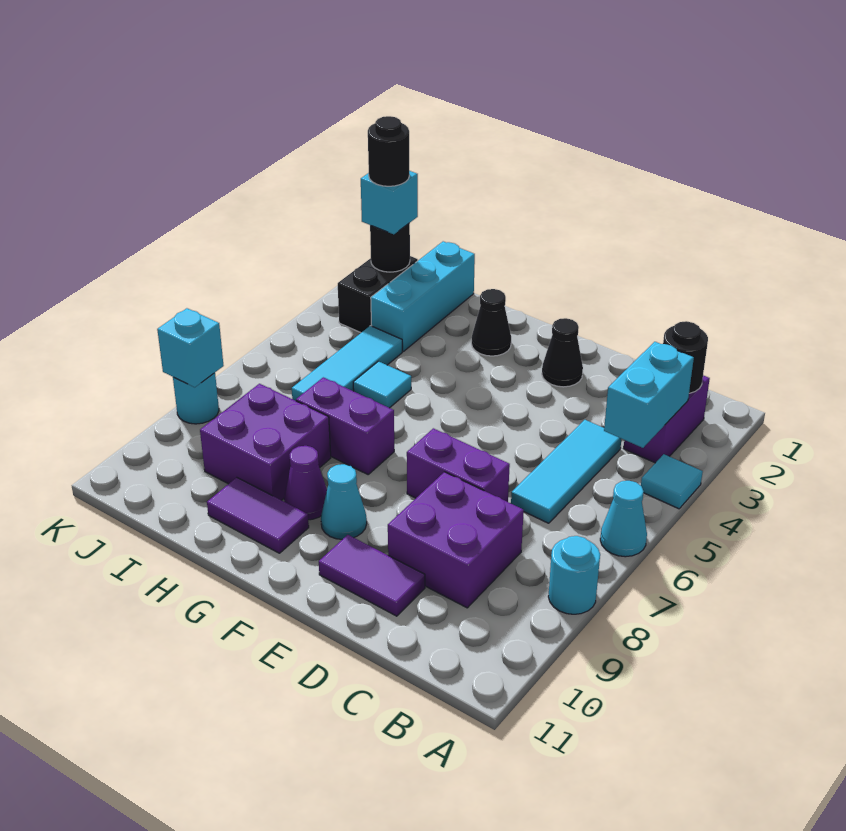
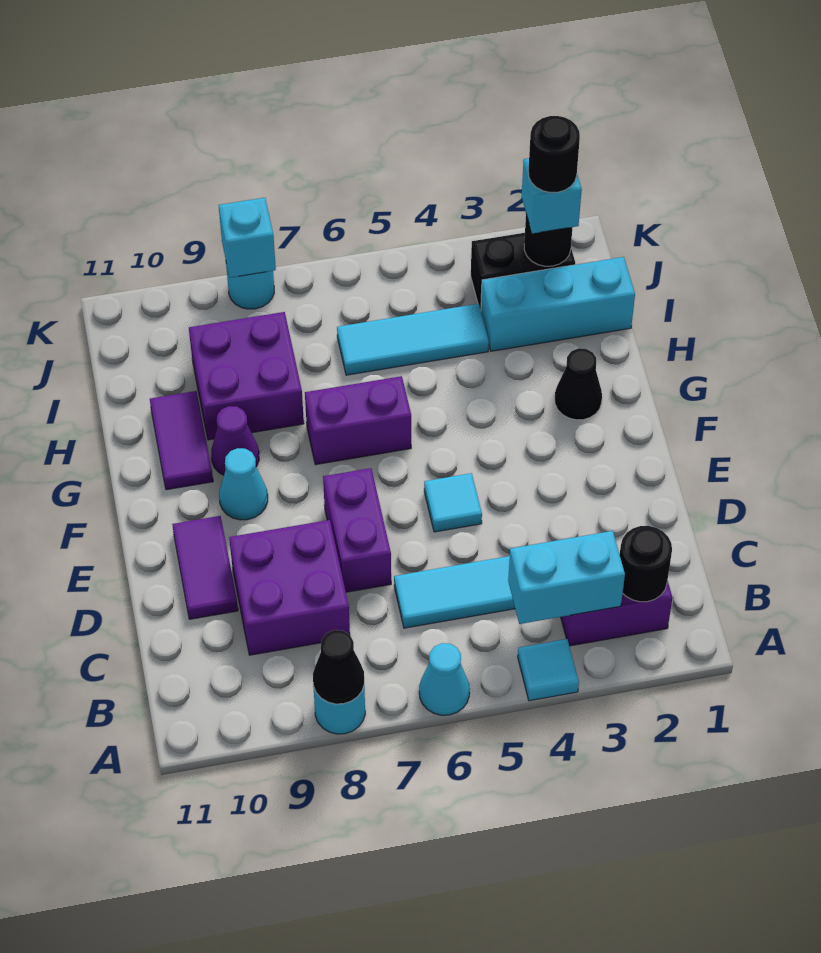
black cone E2 level 1 -> black cone A8 level 2
purple brick G7:H7 level 1 -> purple brick G6:G7 level 1
cyan tile H5 level 1 -> cyan tile E5 level 1

